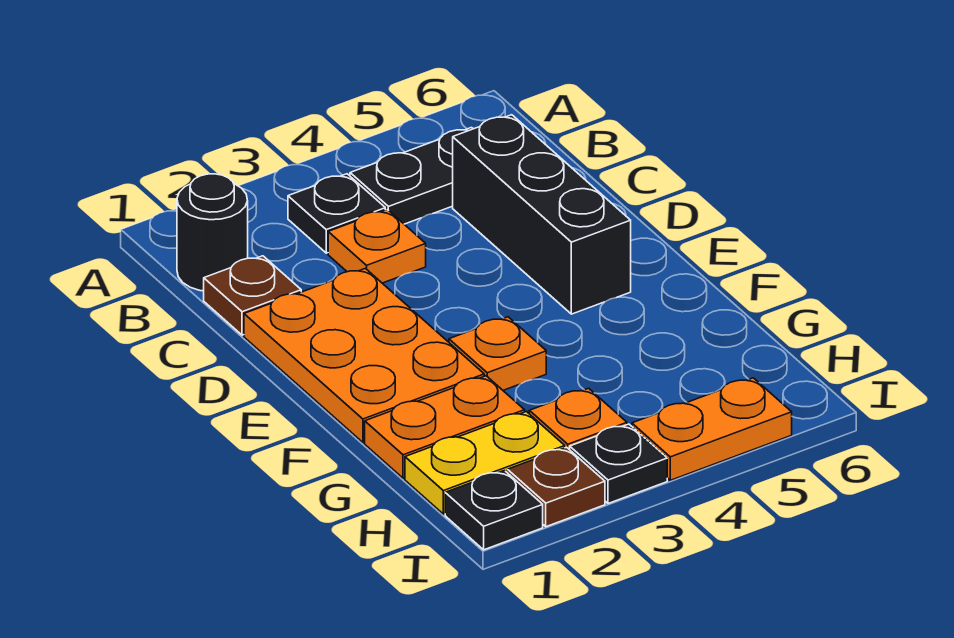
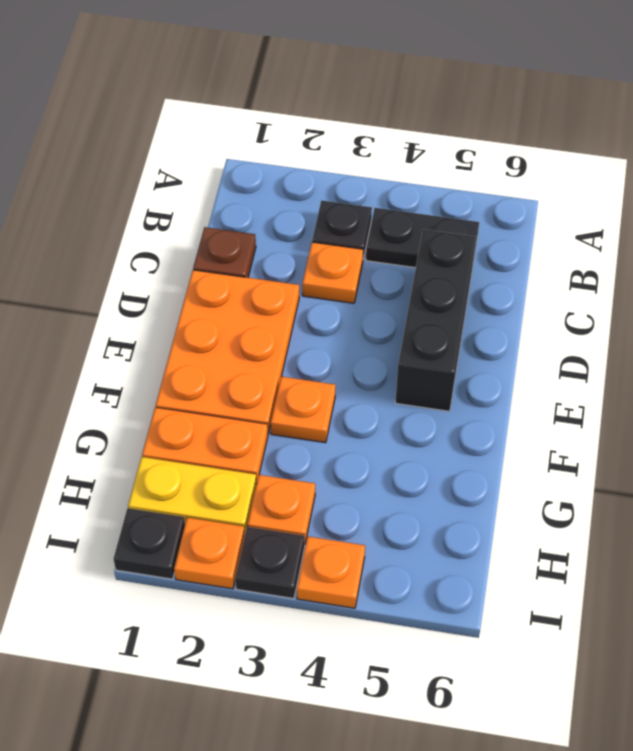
black round brick B1 level 1 -> none
brown plate I2 level 1 -> orange plate I2 level 1
orange plate I4:I5 level 1 -> orange plate I4 level 1

